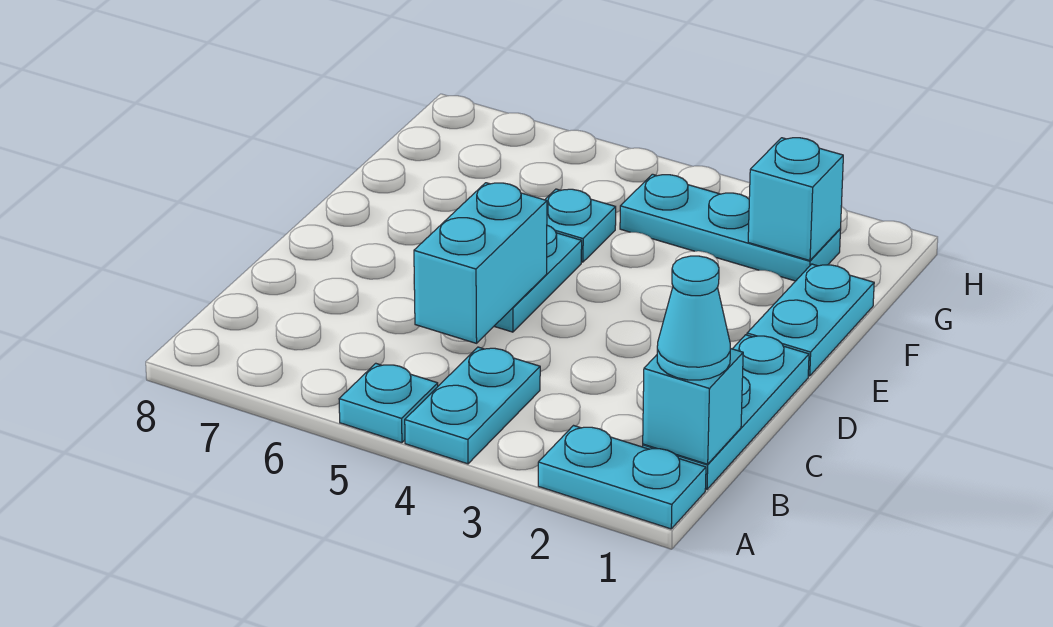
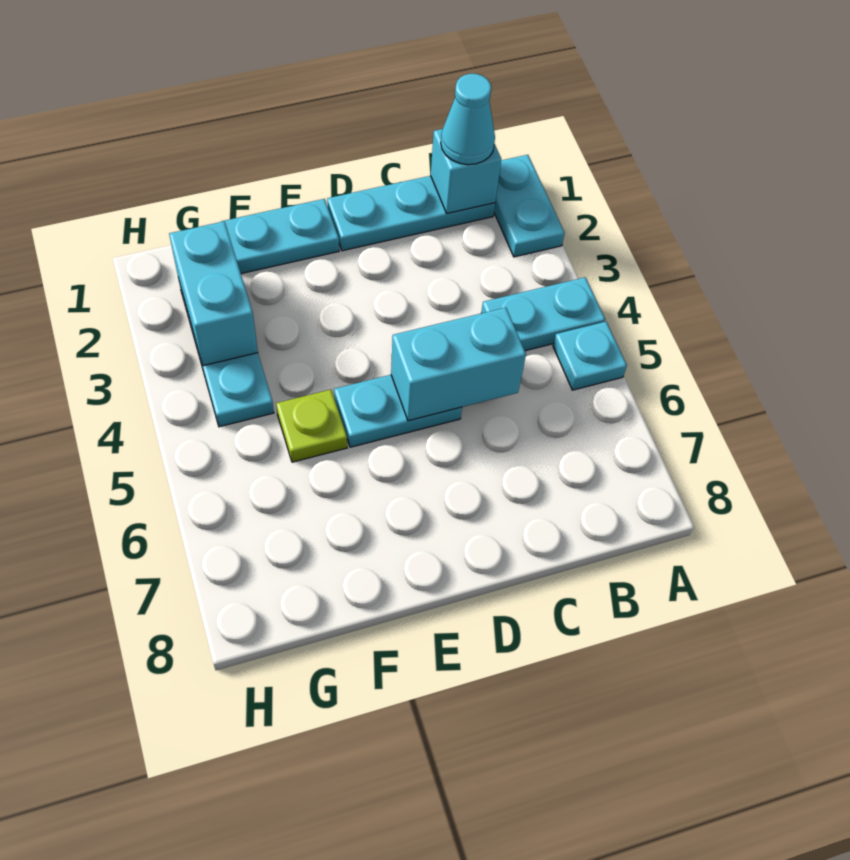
cyan plate F5 level 1 -> lime plate F5 level 1
cyan brick G2 level 2 -> cyan brick G2:G3 level 2

